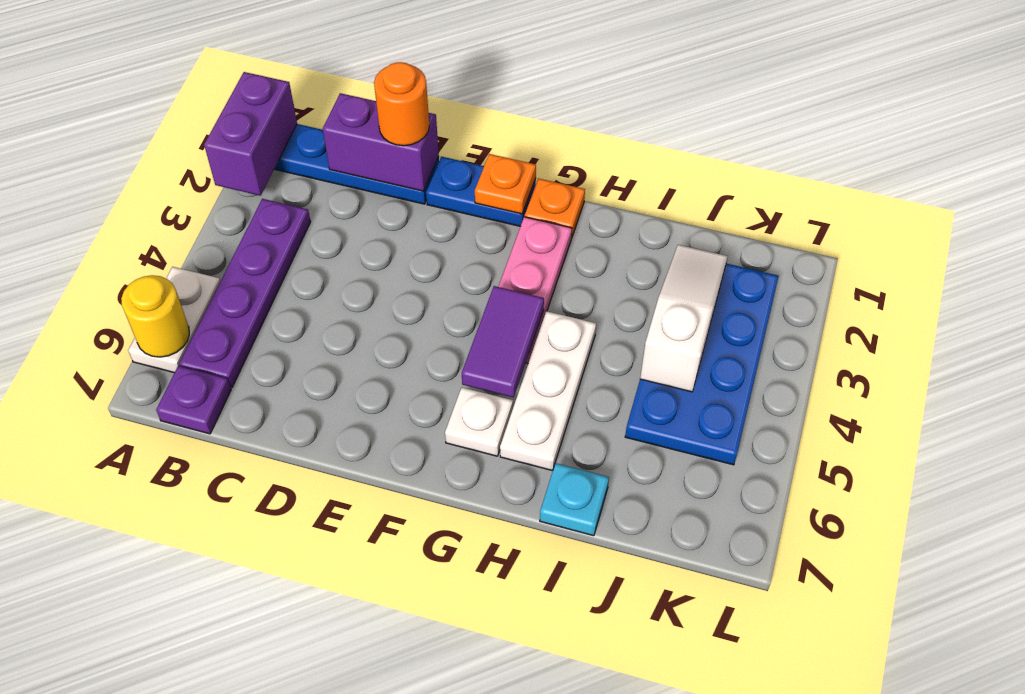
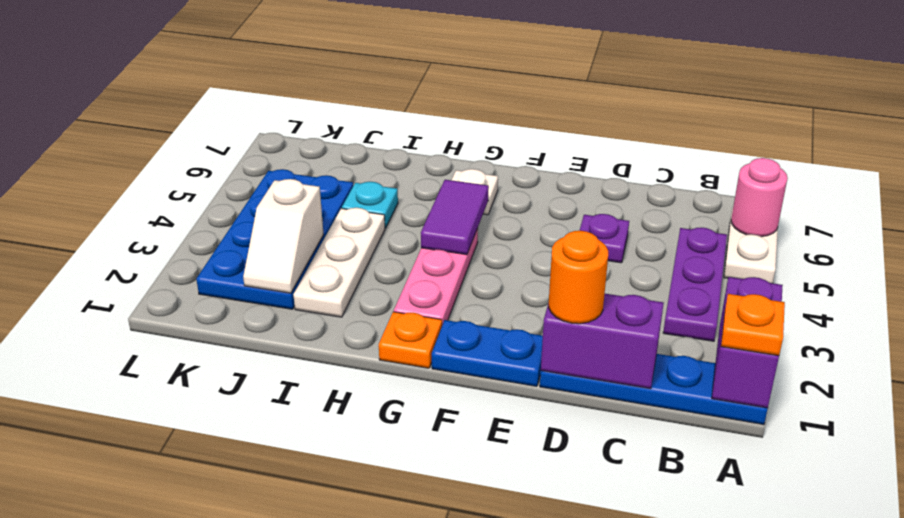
yellow round brick A6 level 2 -> pink round brick A6 level 2
purple plate B3:B6 level 1 -> purple plate B3:B5 level 1
purple plate B7 level 1 -> purple plate D5 level 1
orange plate F1 level 2 -> orange plate A1 level 3
white plate H4:H6 level 1 -> white plate I2:I4 level 1
cyan plate I7 level 1 -> cyan plate I5 level 1
white slope J2:J4 level 2 top 4 -> white slope J2:J3 level 2 top 3

